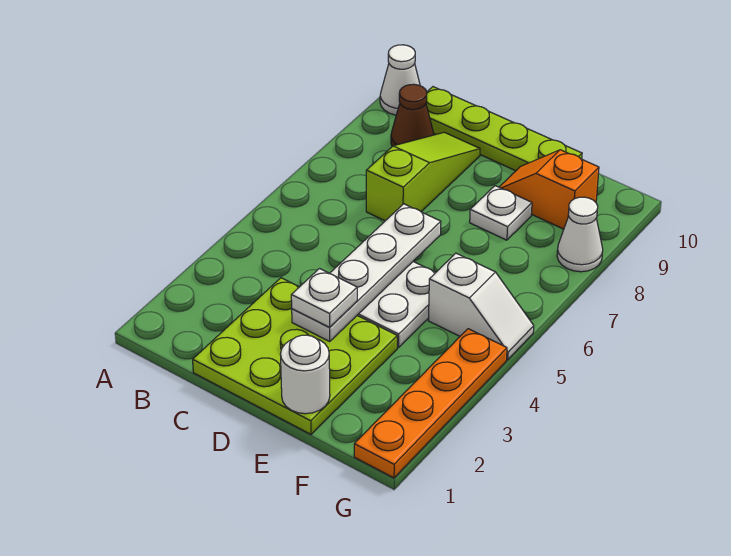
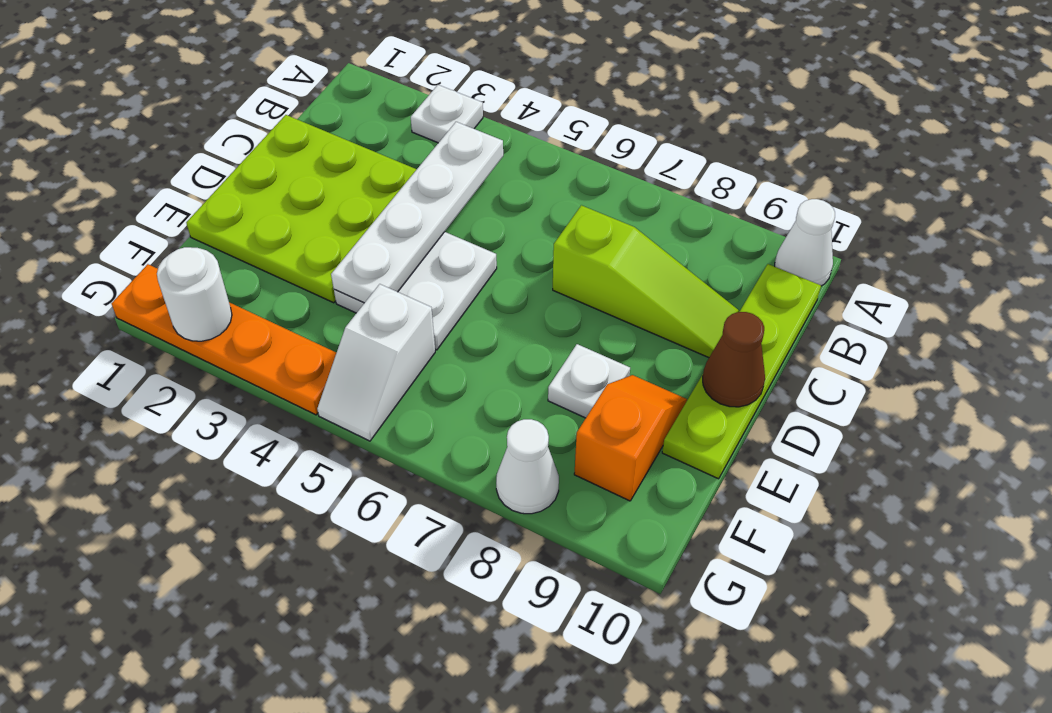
brown cone B9 level 1 -> brown cone D10 level 2
white plate D3:D6 level 2 -> white plate B4:E4 level 2
white plate D3 level 3 -> white plate A3 level 1
white round brick E1 level 2 -> white round brick G2 level 2

